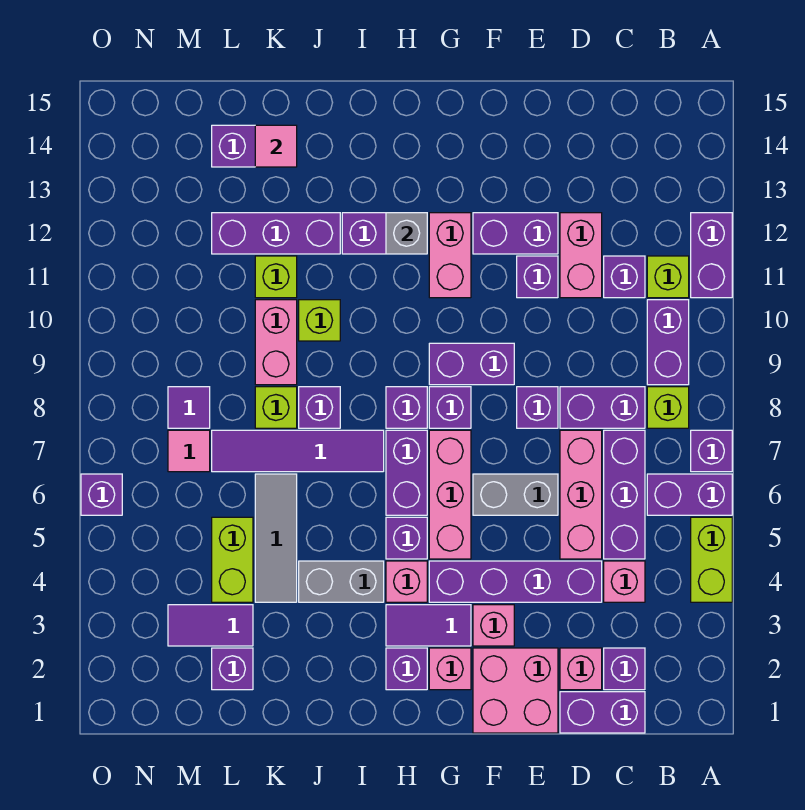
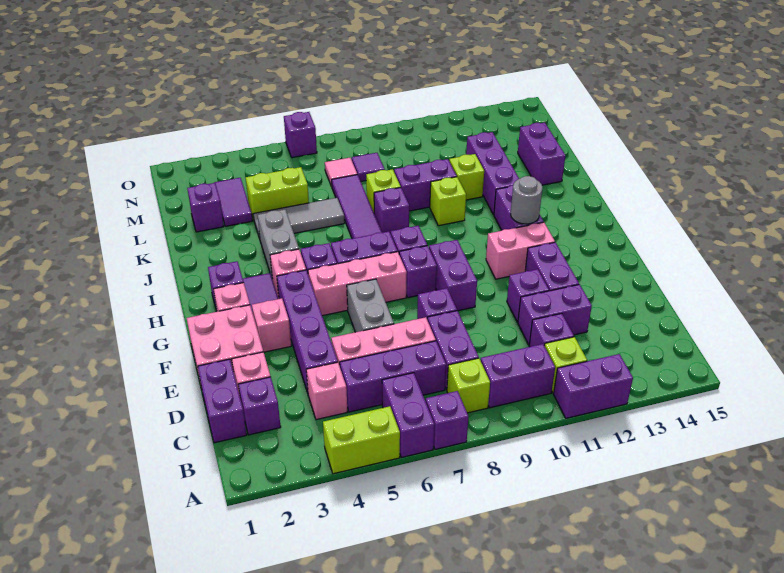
pink brick D11:D12 level 1 -> purple brick D11:D12 level 1
grey brick H12 level 2 -> grey round brick H12 level 2
pink brick K9:K10 level 1 -> purple brick K9:K10 level 1
pink tile K14 level 2 -> none

